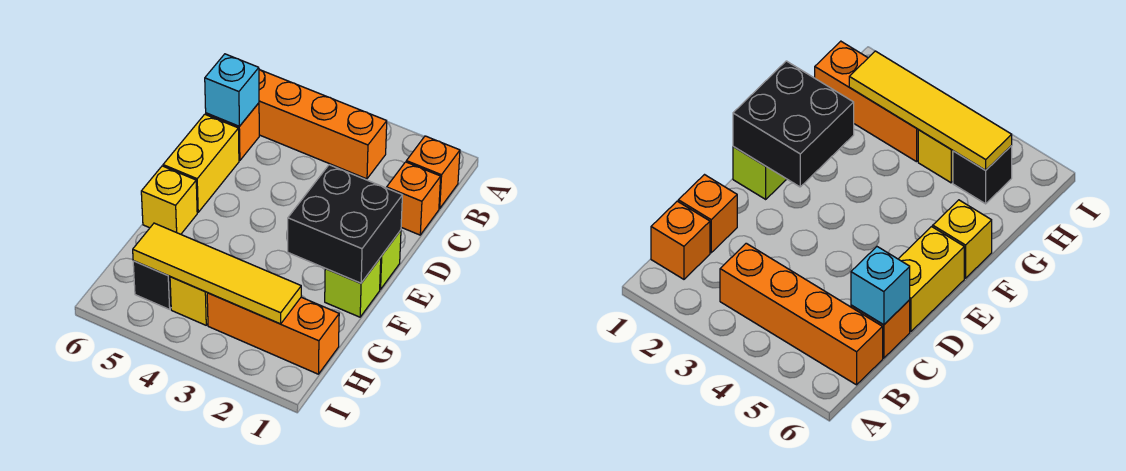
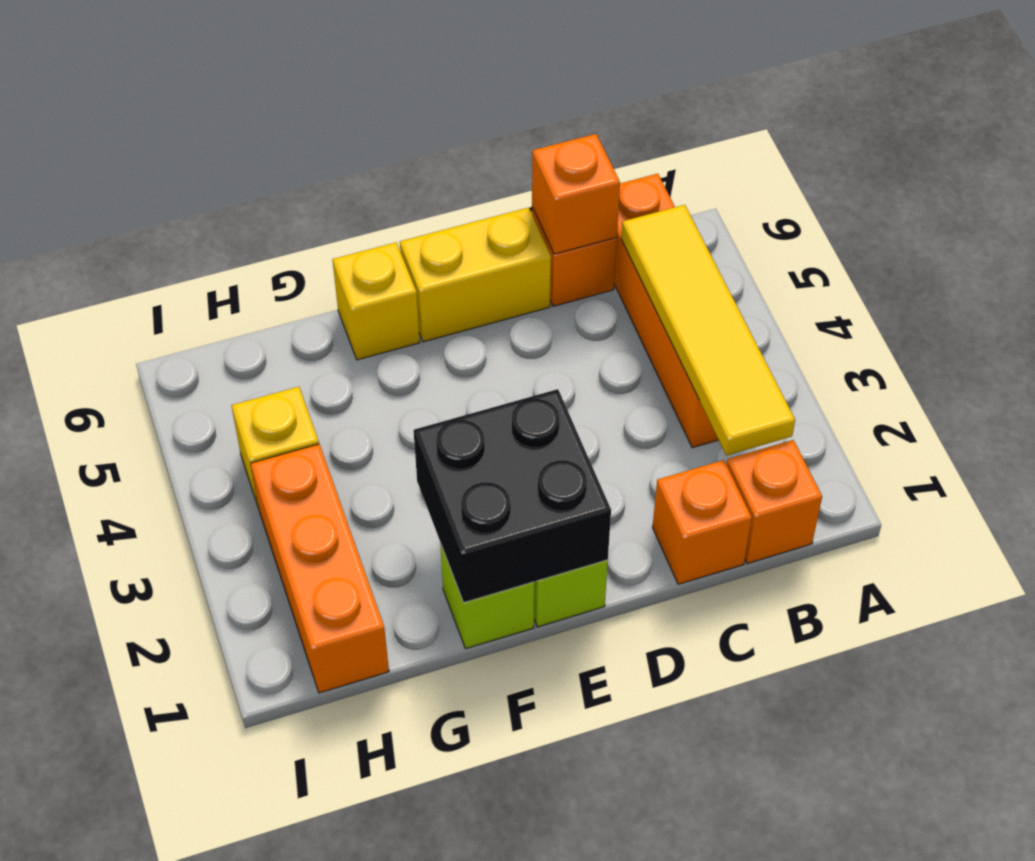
cyan brick C6 level 2 -> orange brick C6 level 2
yellow tile H2:H5 level 2 -> yellow tile B2:B5 level 2
black brick H5 level 1 -> none

